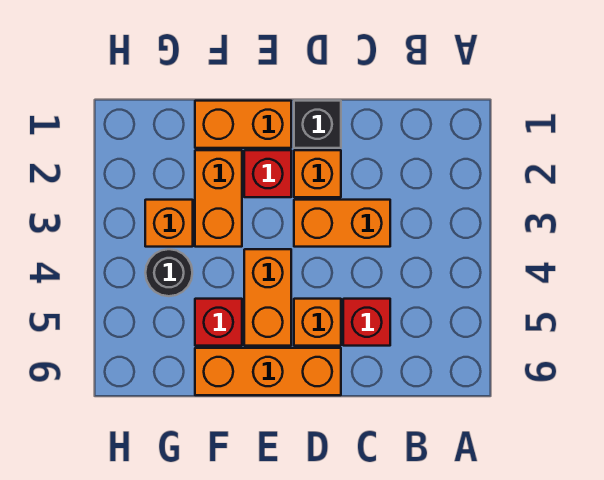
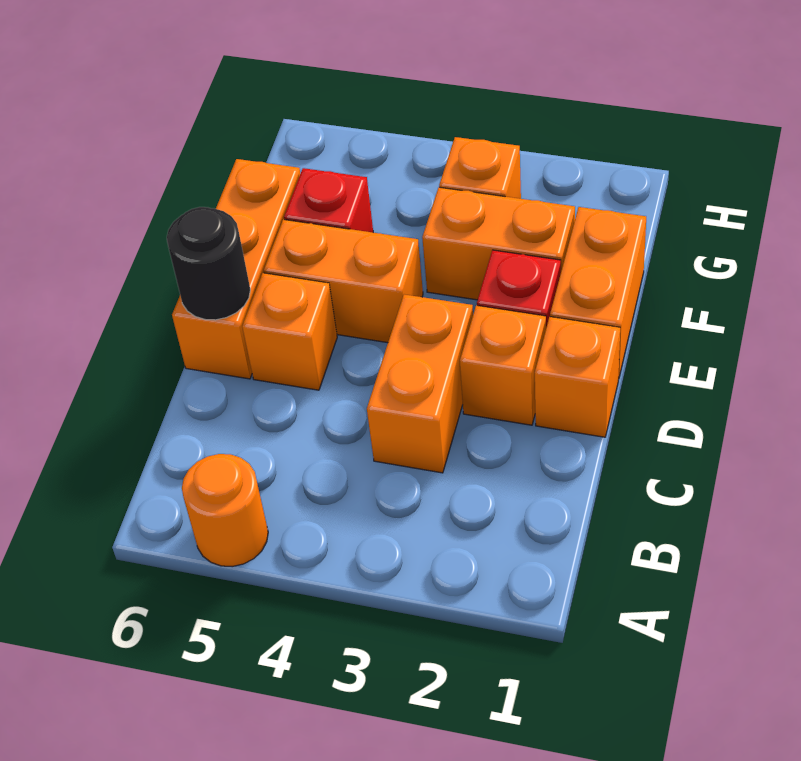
none -> orange round brick A5 level 1
red brick C5 level 1 -> none
black brick D1 level 1 -> orange brick D1 level 1
black round brick G4 level 1 -> black round brick D6 level 2

